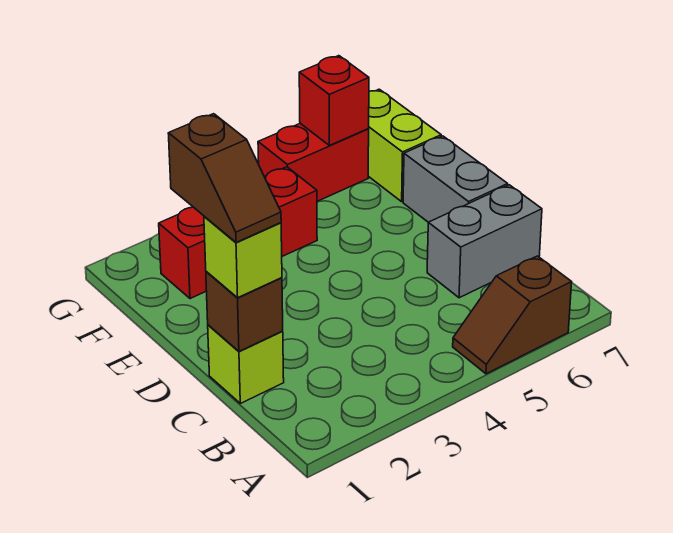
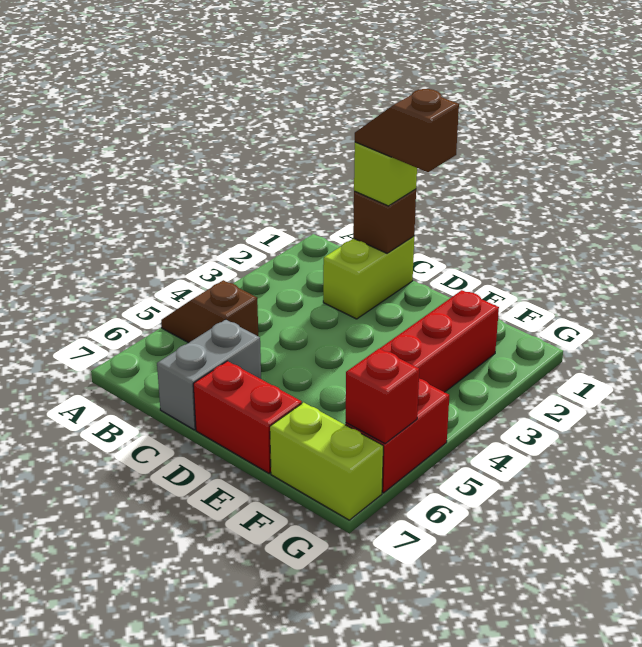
brown slope A5:A6 level 1 top 6 -> brown slope A5:B5 level 1 top B
lime brick C1 level 1 -> lime brick C1:C2 level 1
grey brick D7:E7 level 1 -> red brick D7:E7 level 1

